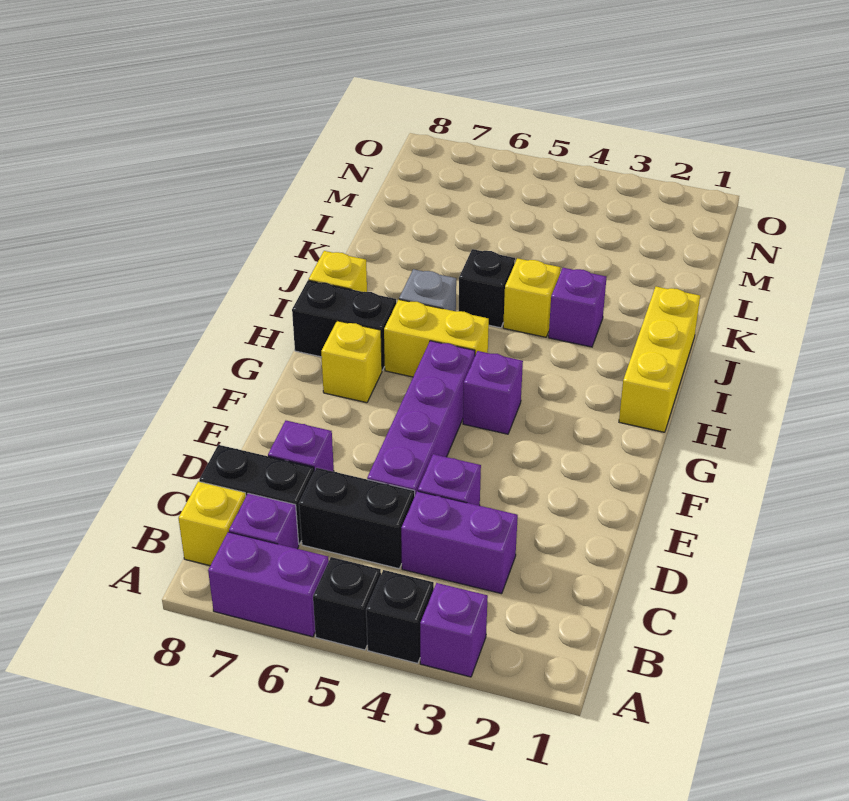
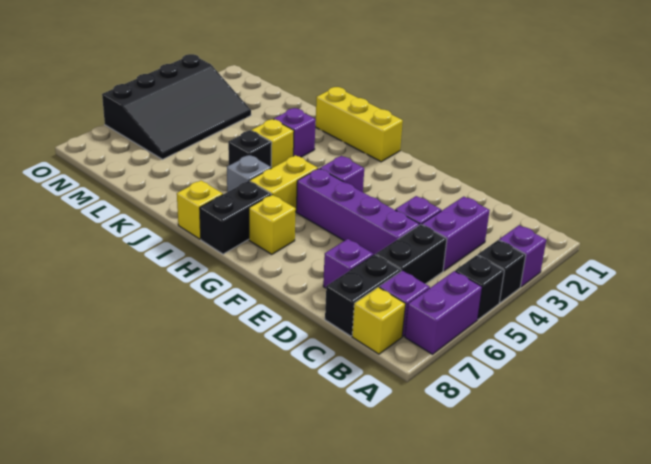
none -> black slope M3:O6 level 1 top O

